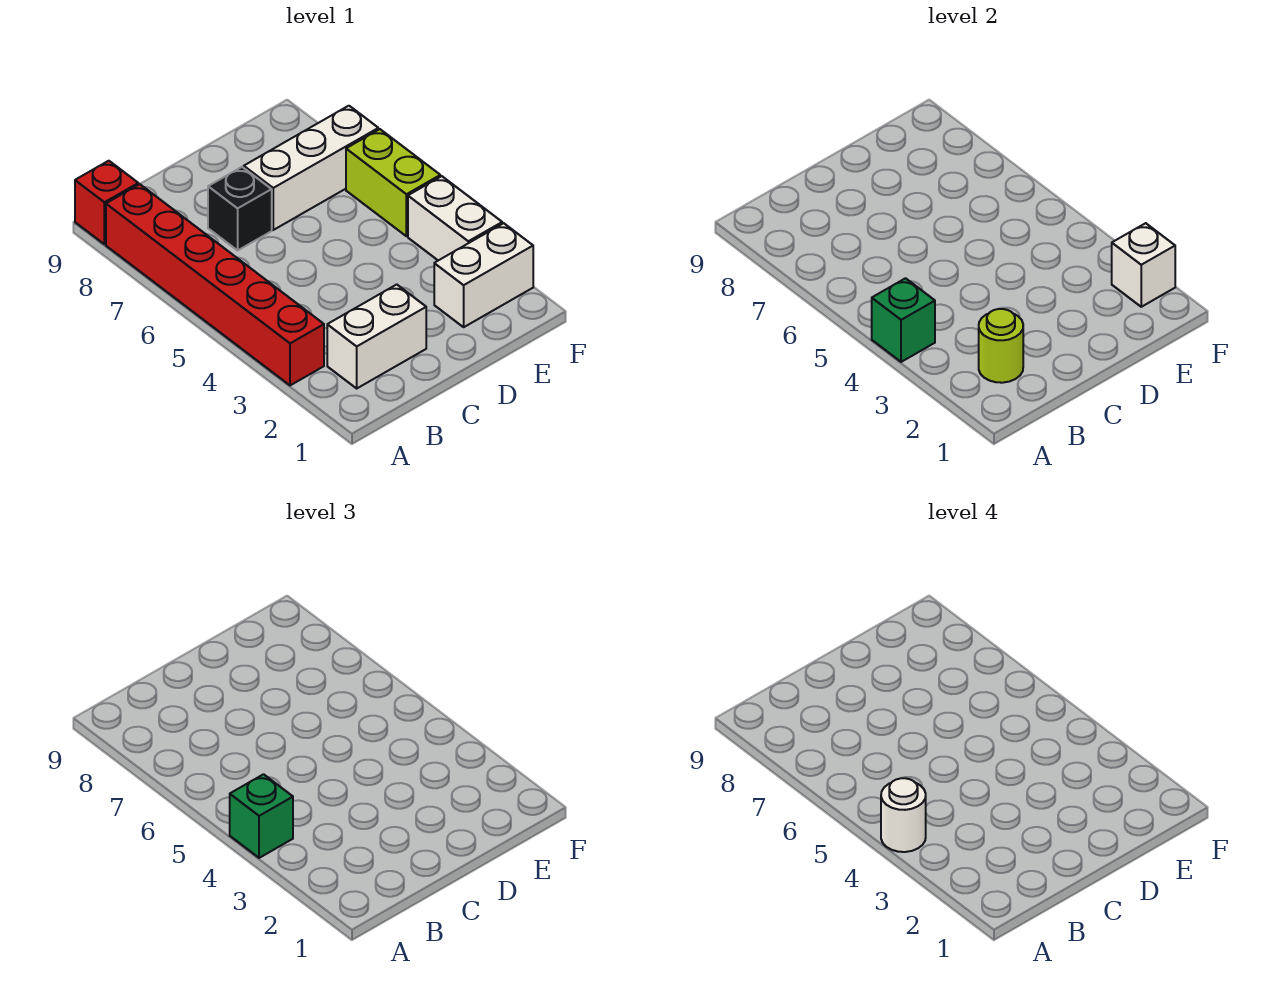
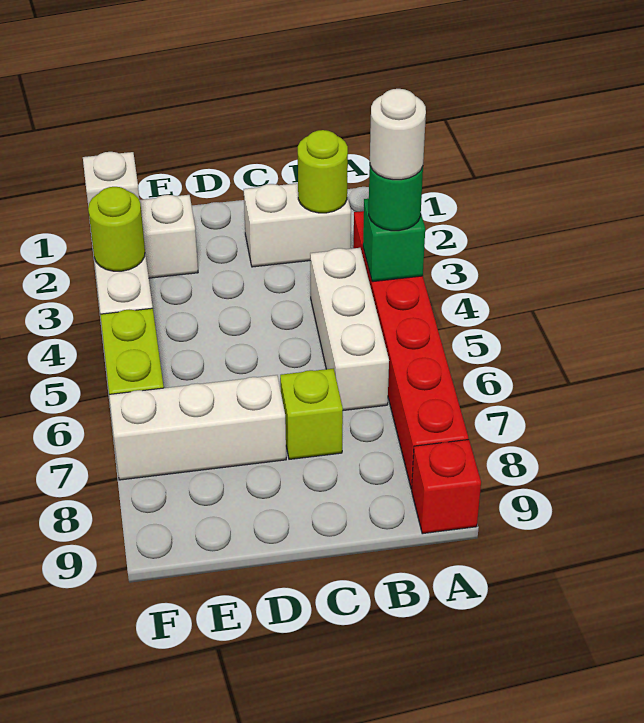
green brick A4 level 3 -> green round brick A4 level 3
none -> white brick B4:B6 level 1
black brick C7 level 1 -> lime brick C7 level 1
none -> lime round brick F3 level 2

